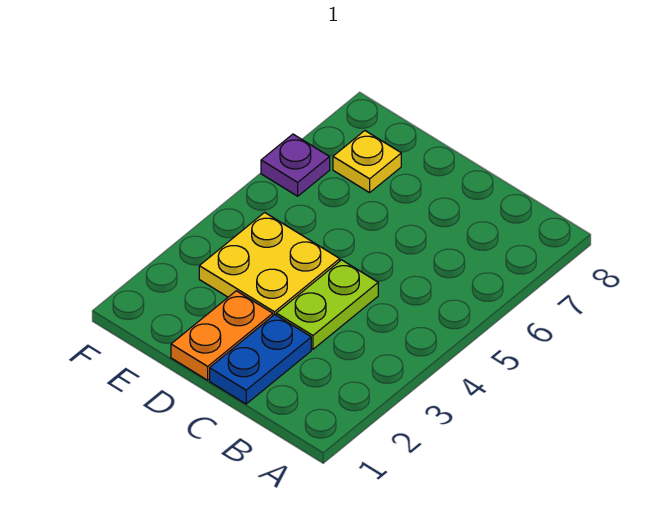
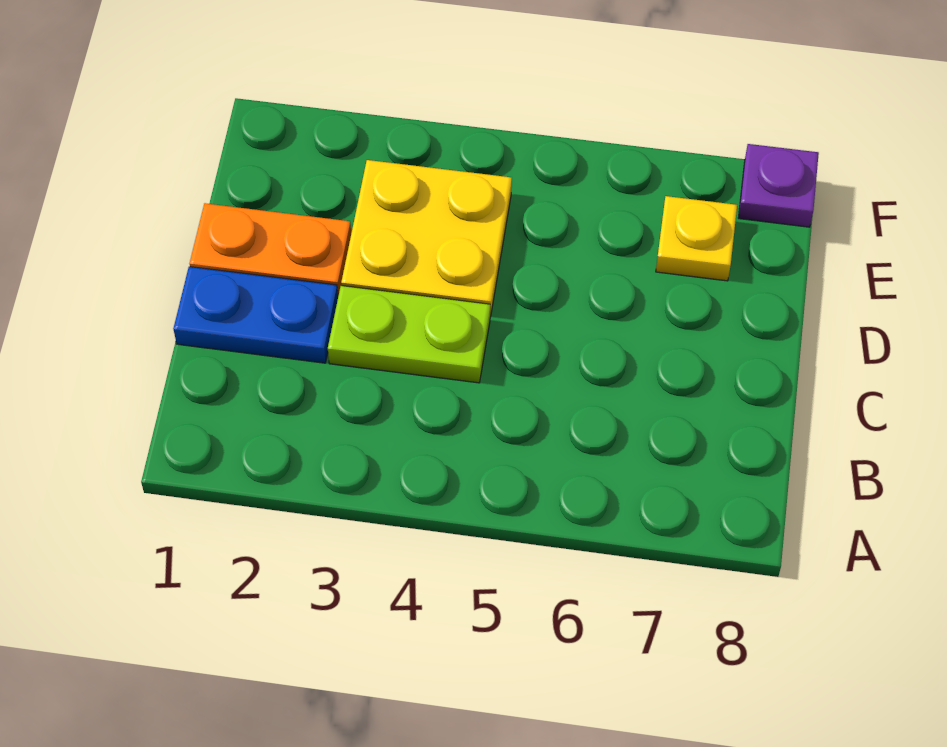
purple plate F6 level 1 -> purple plate F8 level 1

